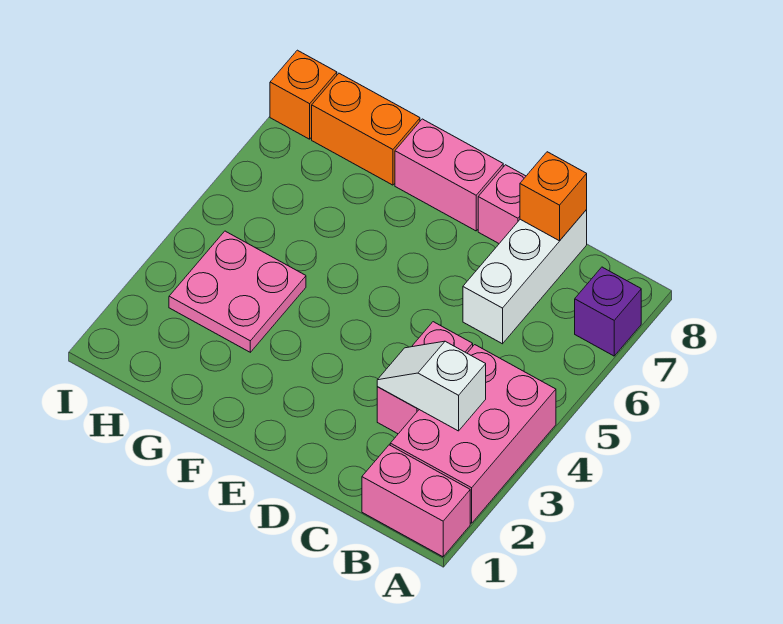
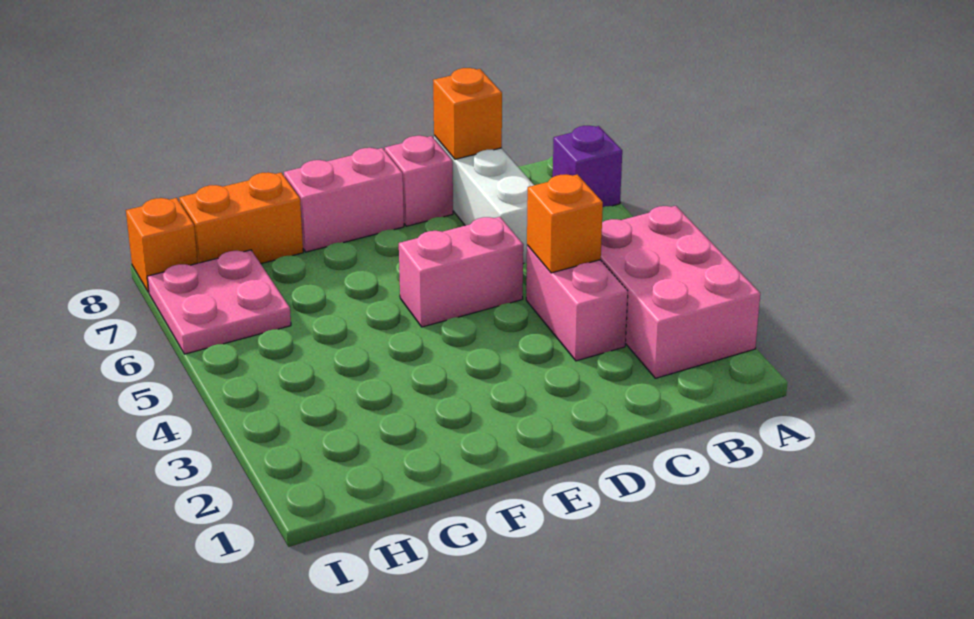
pink brick A1:B1 level 1 -> pink brick D5:E5 level 1
white slope B3:C3 level 2 top B -> none
none -> orange brick C4 level 2
pink plate G3:H4 level 1 -> pink plate H6:I7 level 1

